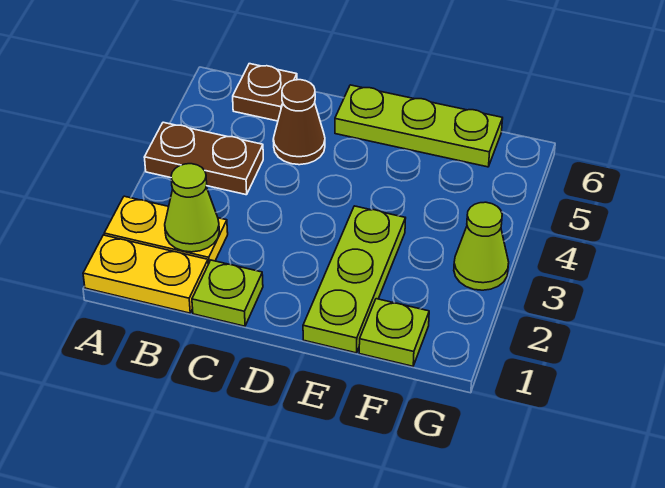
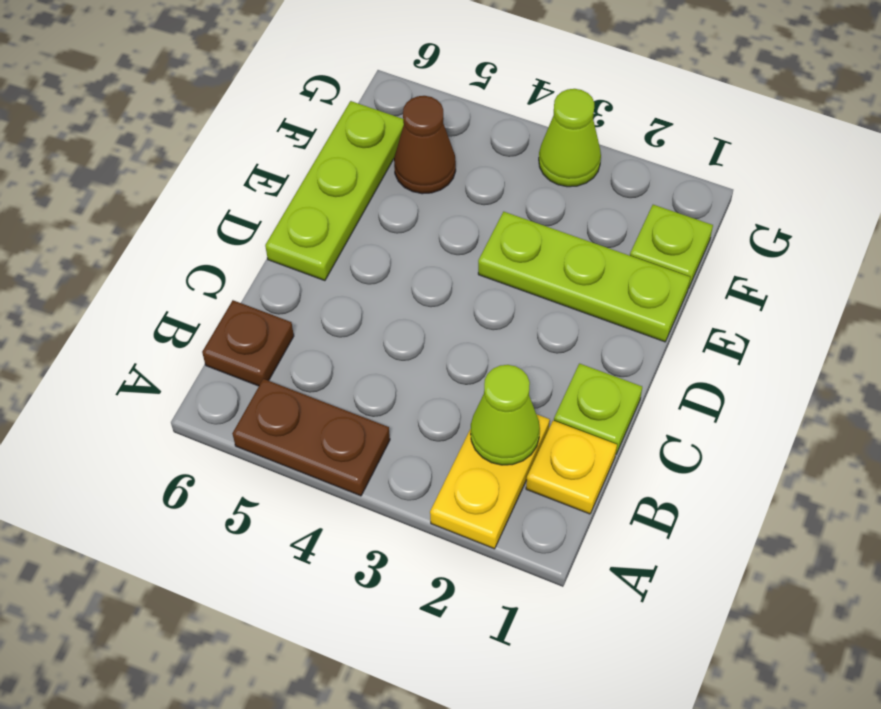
yellow plate A1:B1 level 1 -> yellow plate B1 level 1
brown plate A4:B4 level 1 -> brown plate A4:A5 level 1
brown cone C5 level 1 -> brown cone F5 level 1

